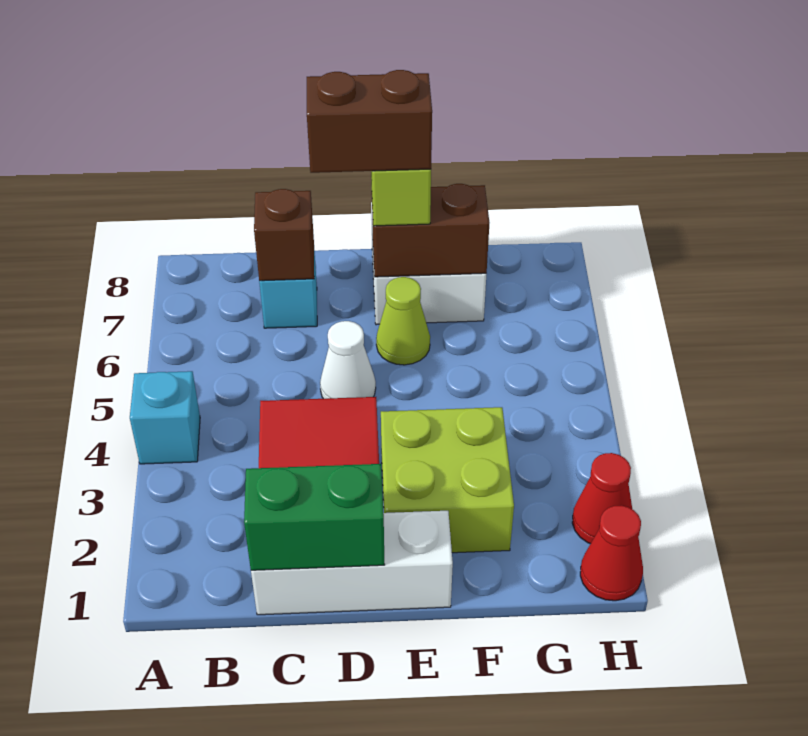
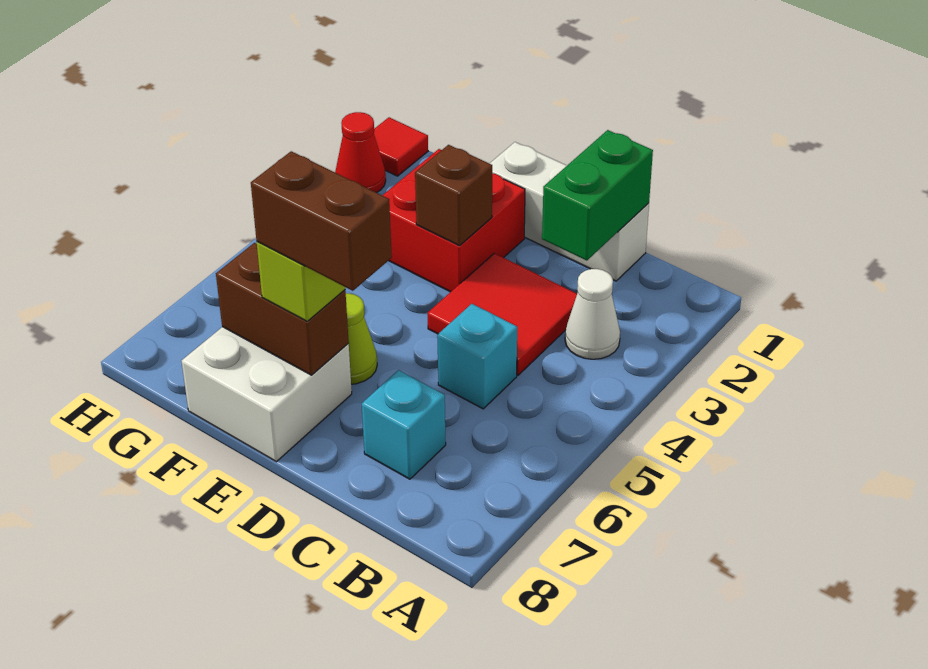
cyan brick A4 level 1 -> cyan brick C5 level 1
green brick C1:D1 level 2 -> green brick C1:C2 level 2
brown brick C7 level 2 -> brown brick E3 level 2
white cone D5 level 1 -> white cone B3 level 1
lime brick E2:F3 level 1 -> red brick E2:F3 level 1
red cone H1 level 1 -> red tile H1 level 1

